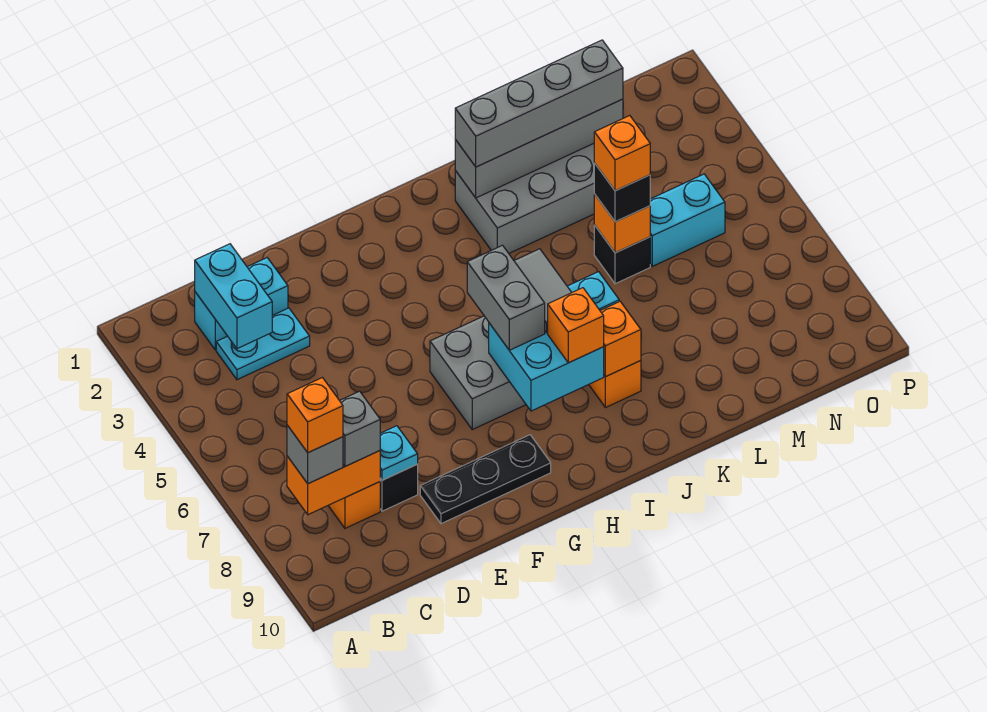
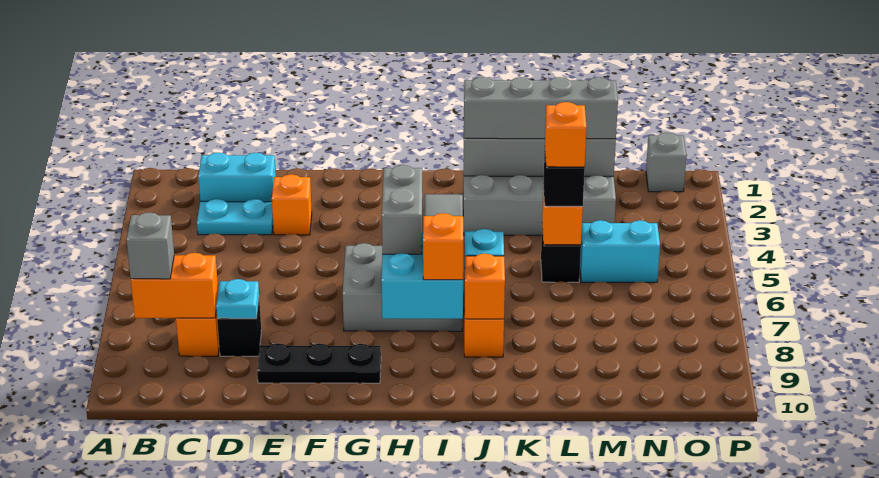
orange brick B8 level 4 -> orange brick E3 level 1
cyan brick C2:C3 level 2 -> none
grey brick C8 level 3 -> grey brick O1 level 1

